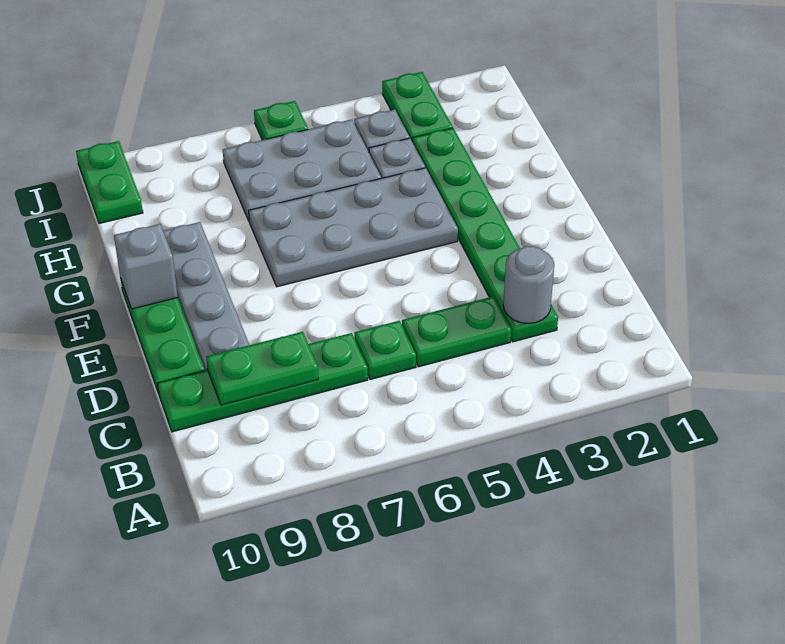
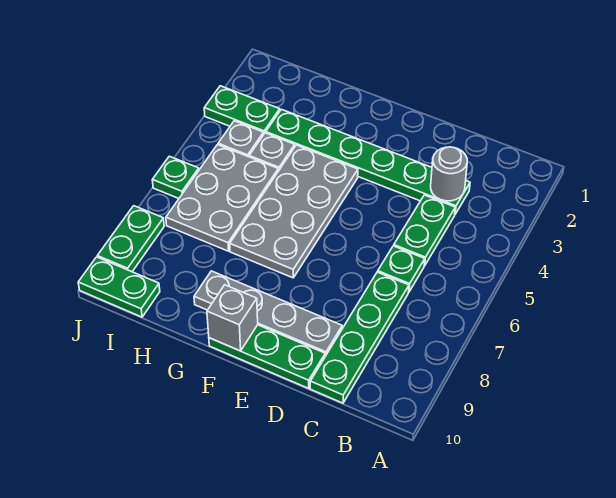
green plate C8:C9 level 2 -> green plate J8:J9 level 1

